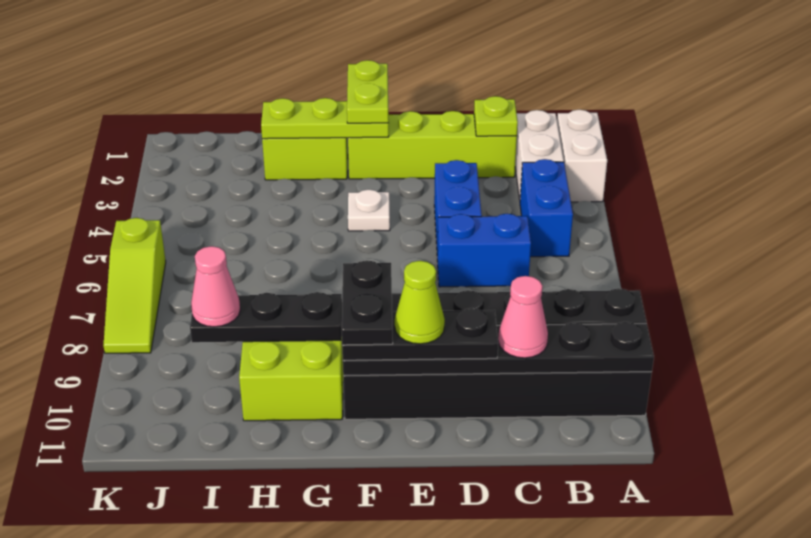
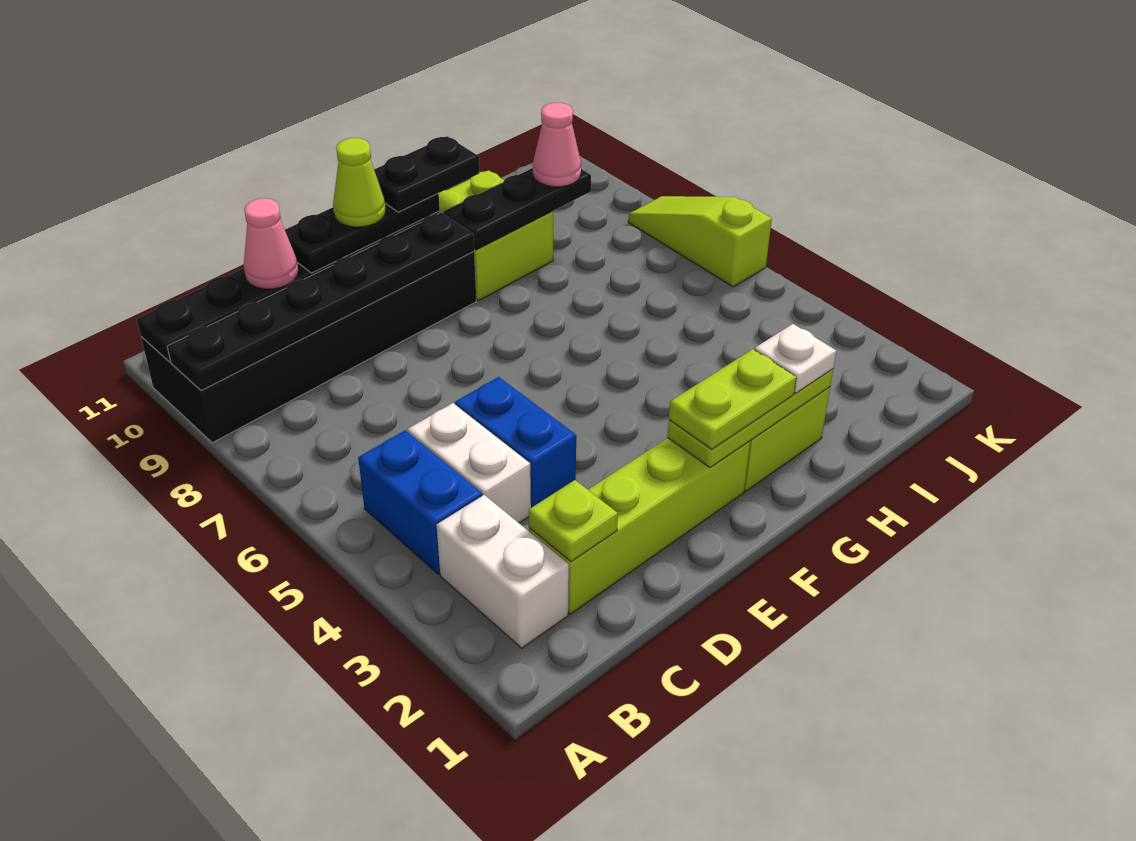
white brick A2:A3 level 1 -> white brick C4:C5 level 1
blue brick C6:D6 level 1 -> none
lime plate F1:F2 level 3 -> lime plate F2:G2 level 3
white plate F4 level 1 -> white plate H2 level 3
black plate F9:F10 level 4 -> black plate F10:G10 level 4

